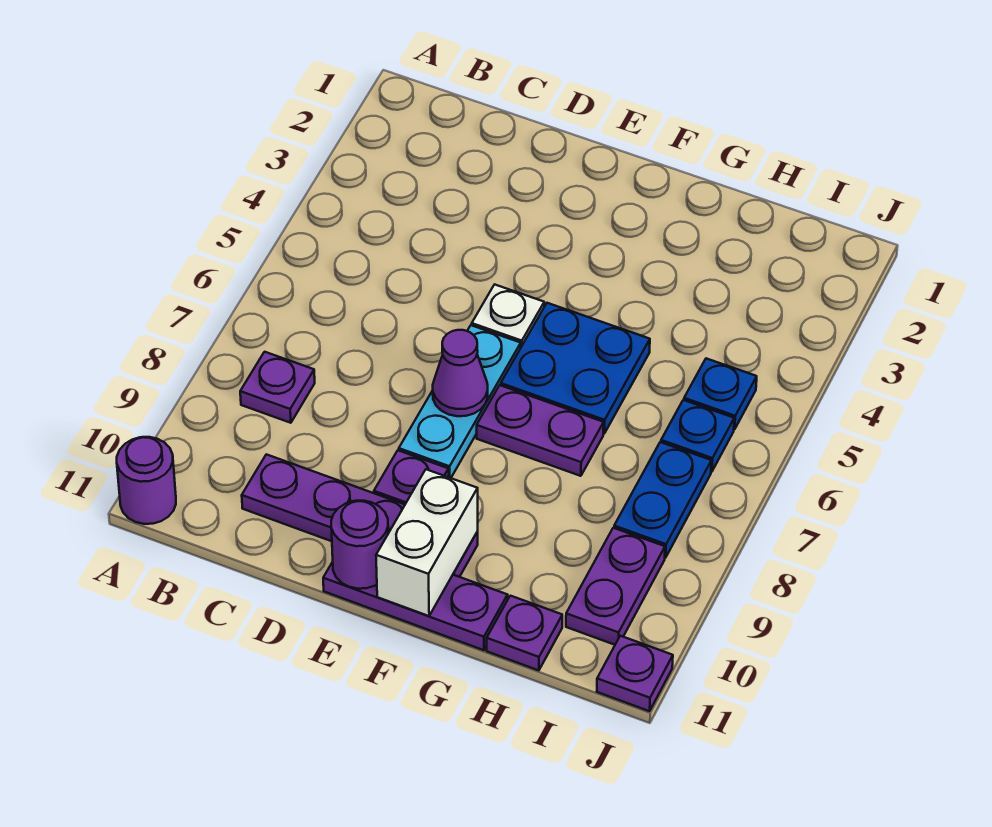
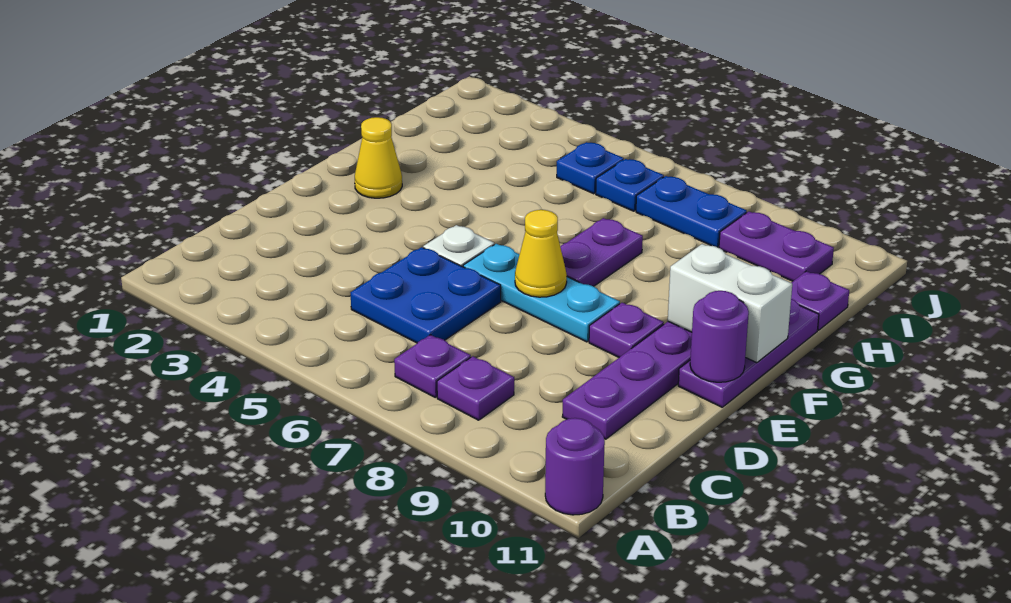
purple cone E7 level 2 -> yellow cone E7 level 2
none -> yellow cone F2 level 1
blue plate F5:G6 level 1 -> blue plate C5:D6 level 1
purple plate J11 level 1 -> purple plate B7 level 1

